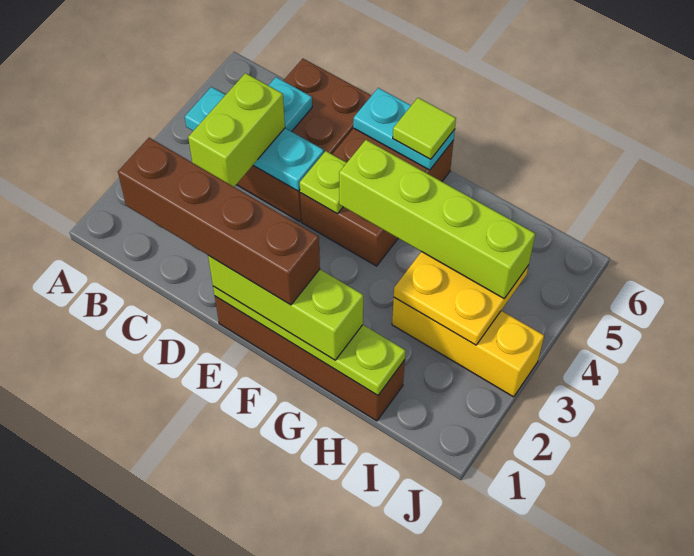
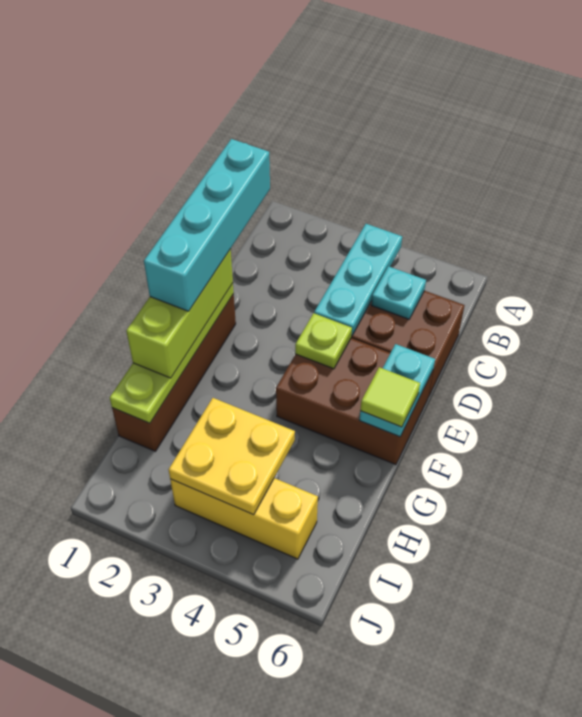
brown brick C1:F1 level 4 -> cyan brick C1:F1 level 4
lime brick C3:C4 level 3 -> none
lime brick F4:I4 level 3 -> none
yellow brick H3:J3 level 1 -> yellow brick I3:I5 level 1

